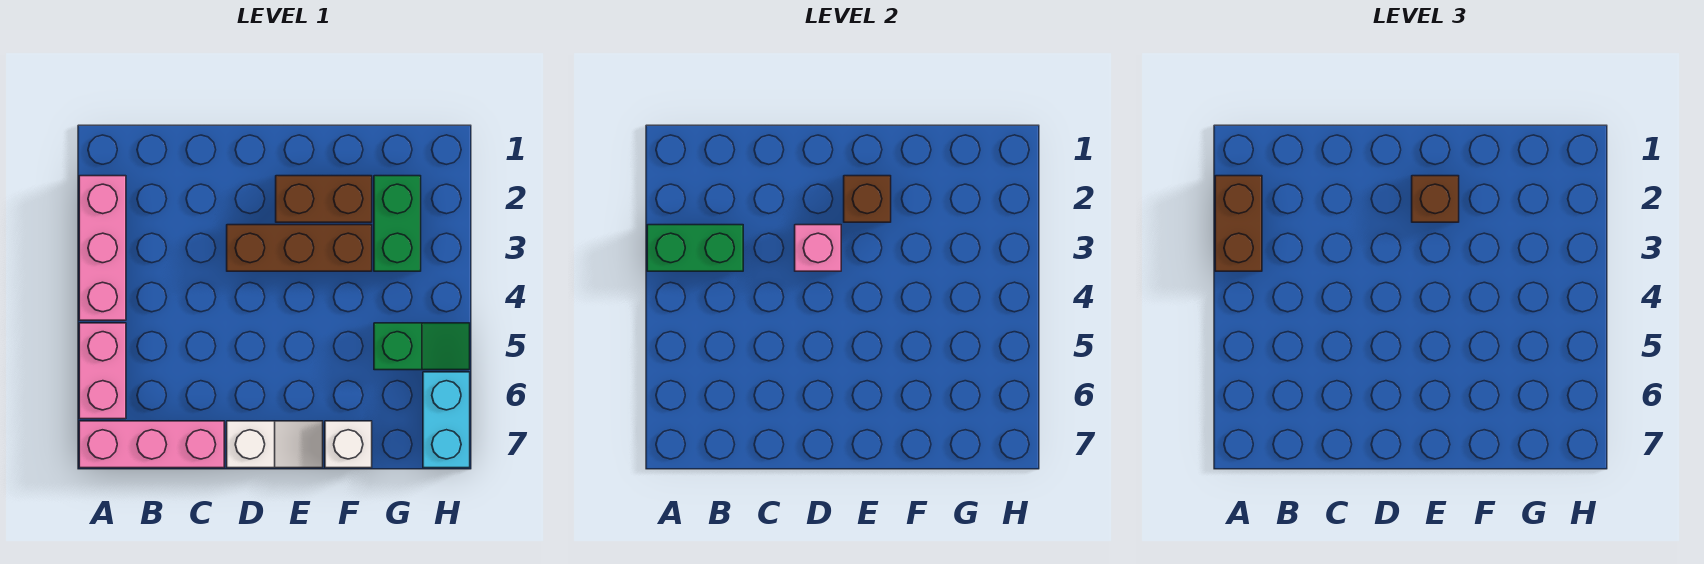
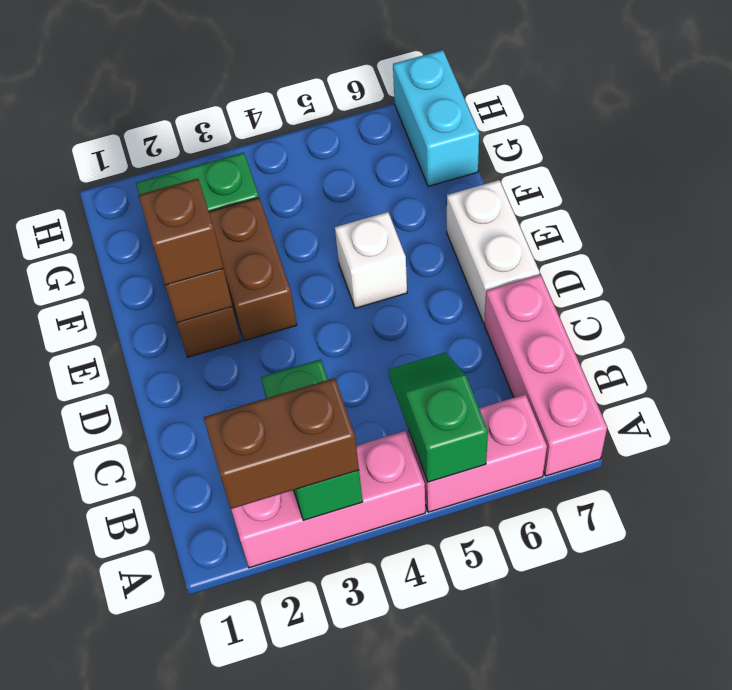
brown brick D3:F3 level 1 -> brown brick E3:F3 level 1
pink brick D3 level 2 -> none
white slope D7:E7 level 1 top D -> white brick D7:E7 level 1
white brick F7 level 1 -> white brick E5 level 1
green slope G5:H5 level 1 top G -> green slope A5:B5 level 2 top A
cyan brick H6:H7 level 1 -> cyan brick G7:H7 level 1

